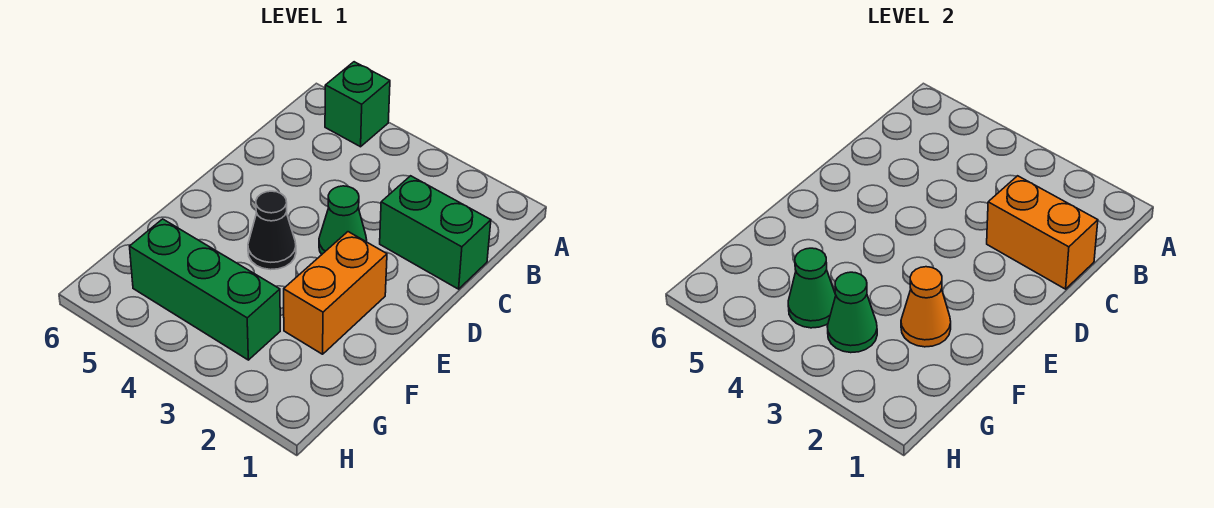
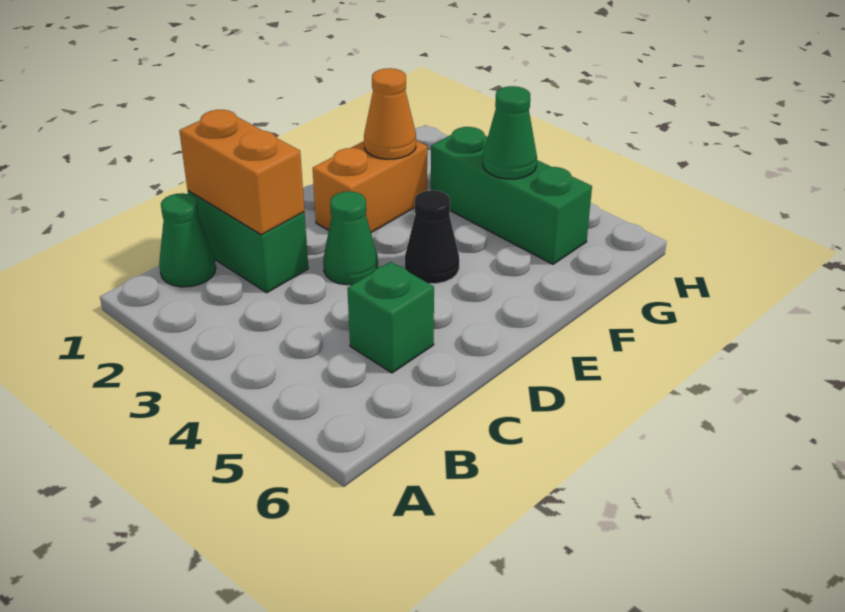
green brick A5 level 1 -> green brick C5 level 1
green cone G3 level 2 -> green cone B1 level 1

